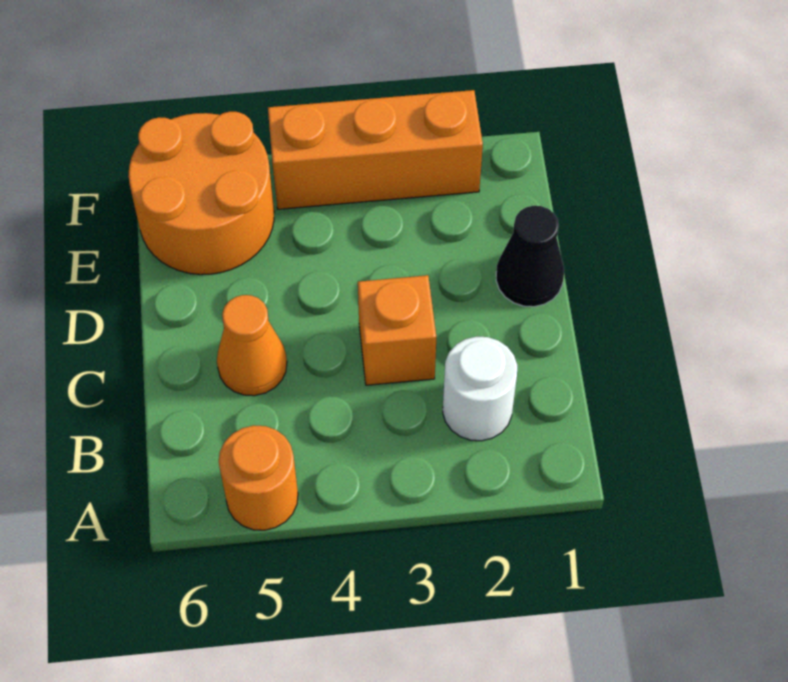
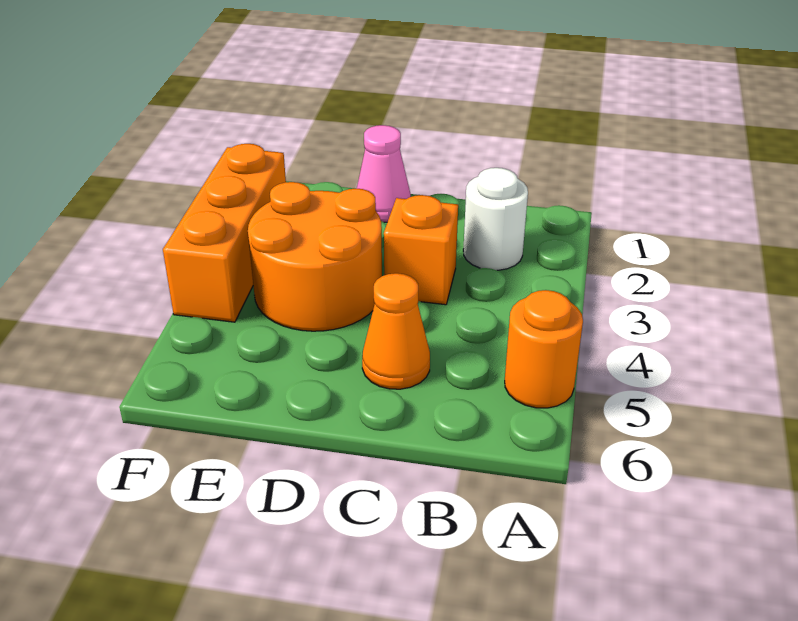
black cone D1 level 1 -> pink cone D1 level 1
orange round brick E5:F6 level 1 -> orange round brick D3:E4 level 1

